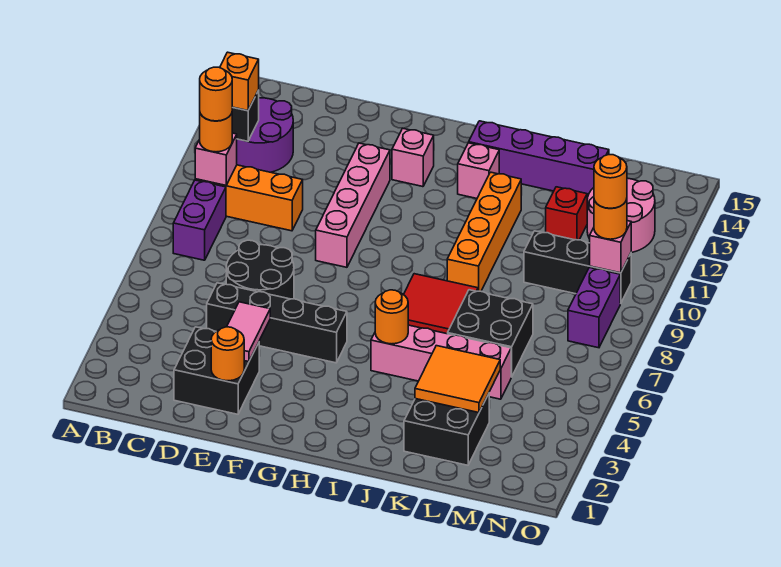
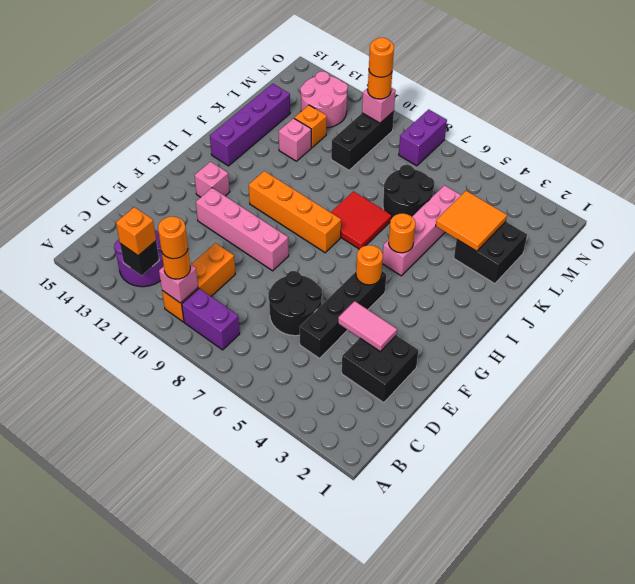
orange round brick E2 level 2 -> orange round brick G5 level 2
pink brick I13 level 1 -> pink brick K12 level 1
orange brick J9:J12 level 1 -> orange brick H8:H11 level 1
black brick K6:L7 level 1 -> black round brick K6:L7 level 1
red brick L12 level 1 -> orange brick L12 level 1
purple brick N8:N9 level 1 -> purple brick N8:O8 level 1

